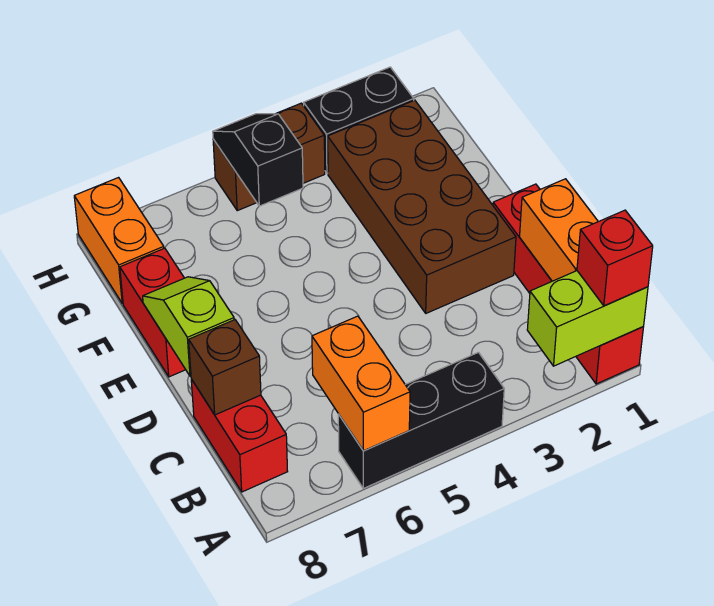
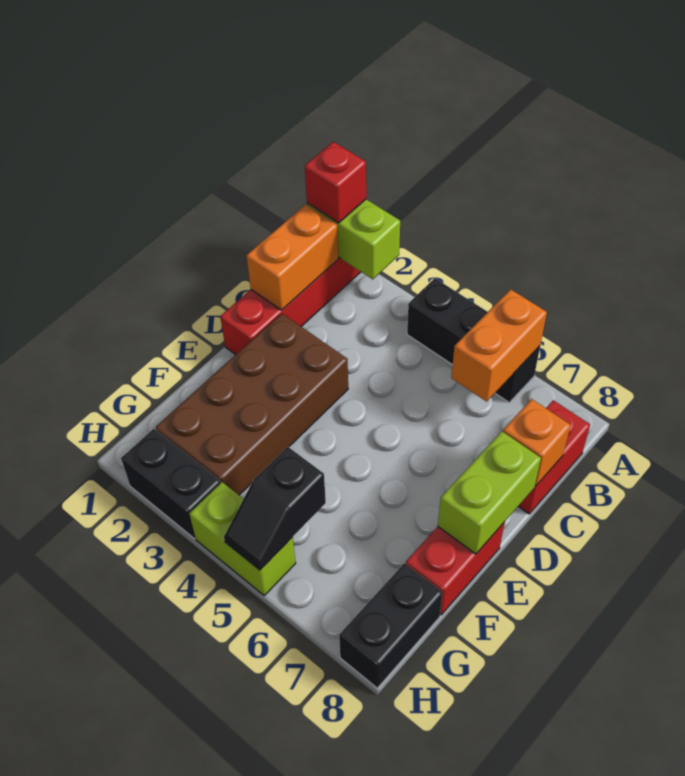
brown brick C8 level 2 -> orange brick C8 level 2
lime slope D8:E8 level 2 top D -> lime brick D8:E8 level 2
orange brick G8:H8 level 1 -> black brick G8:H8 level 1
brown brick H4:H5 level 1 -> lime brick H4:H5 level 1

